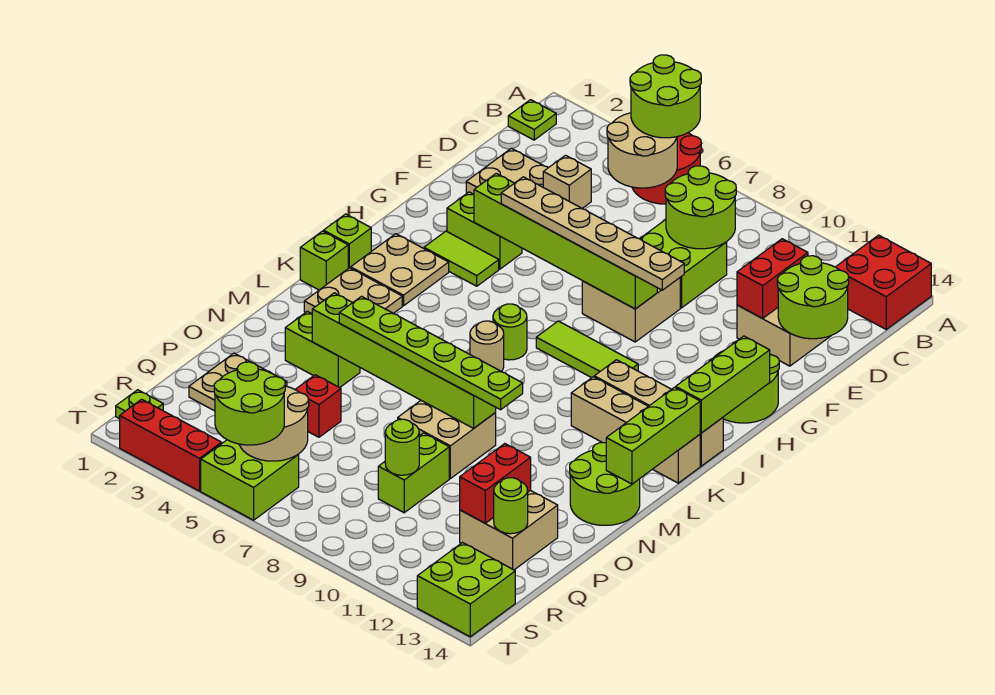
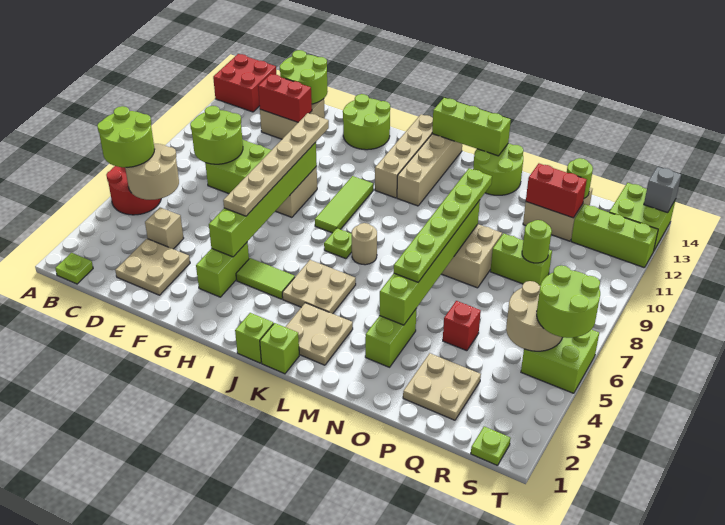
lime tile H3:H4 level 1 -> lime tile H4:I4 level 1
lime brick H14:J14 level 2 -> lime brick R12:T12 level 1
tan plate I2:J3 level 1 -> tan plate J4:K5 level 1
lime round brick J7 level 1 -> lime plate J7 level 1
red brick T2:T4 level 1 -> none
none -> grey brick T14 level 2

